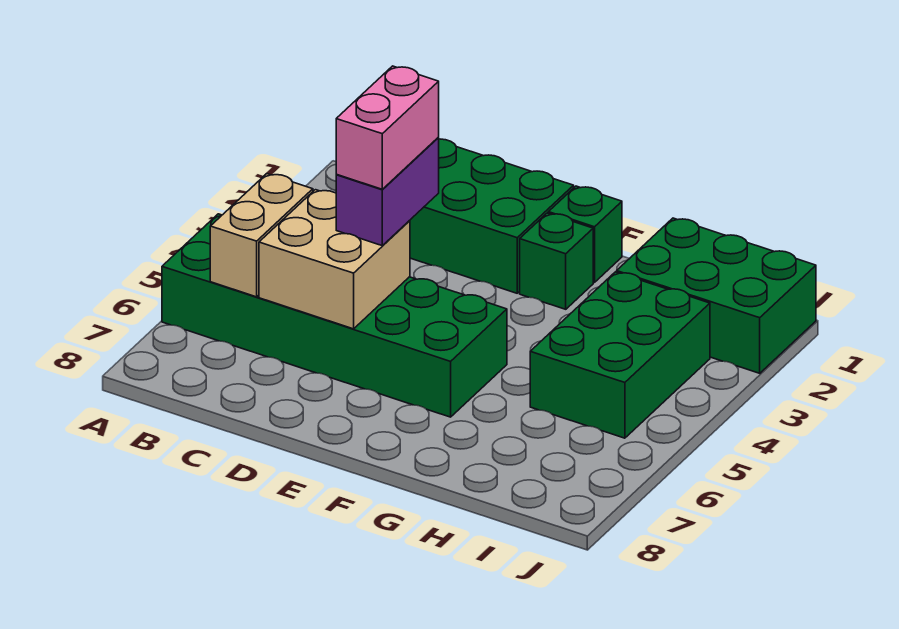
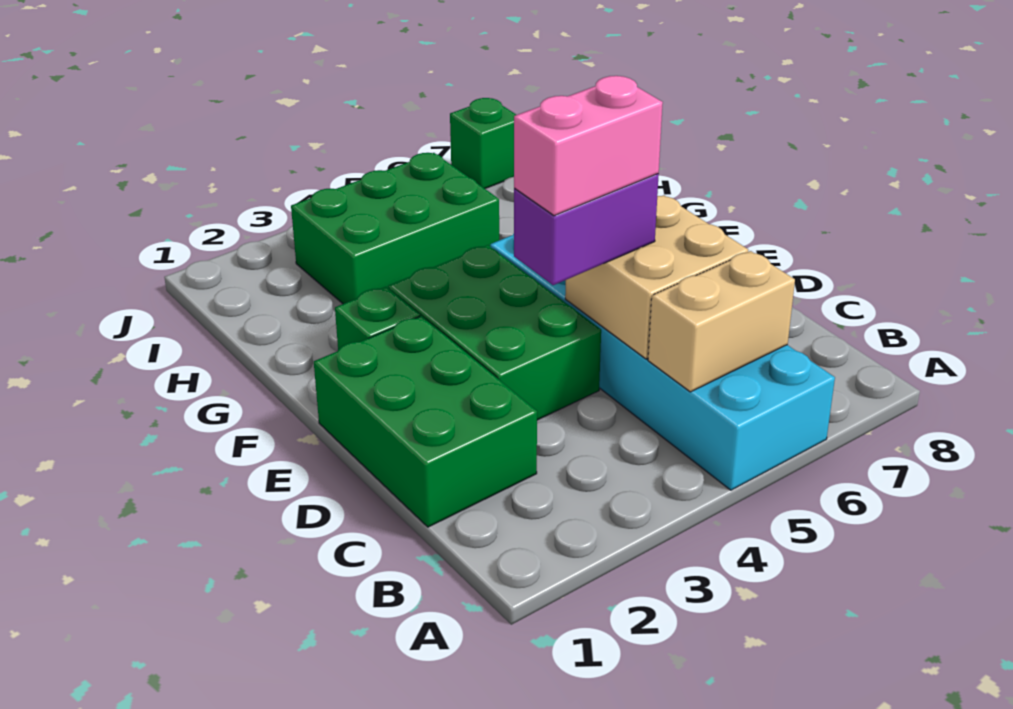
green brick A5:F6 level 1 -> cyan brick A5:F6 level 1
green brick F1 level 1 -> green brick J7 level 1
green brick H1:J2 level 1 -> green brick D3:F4 level 1

